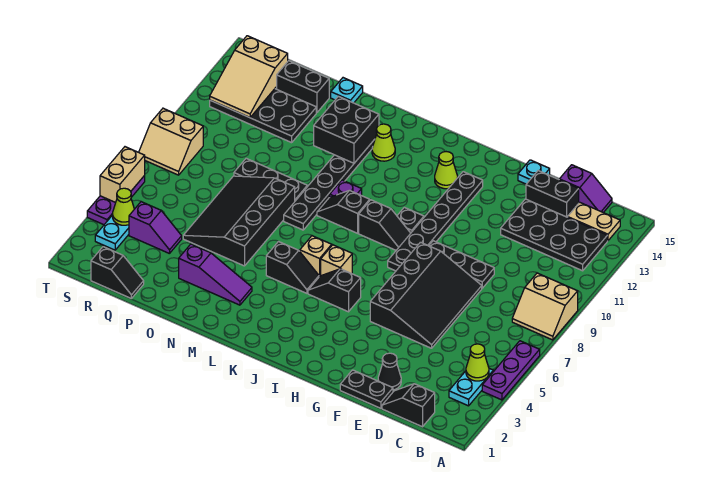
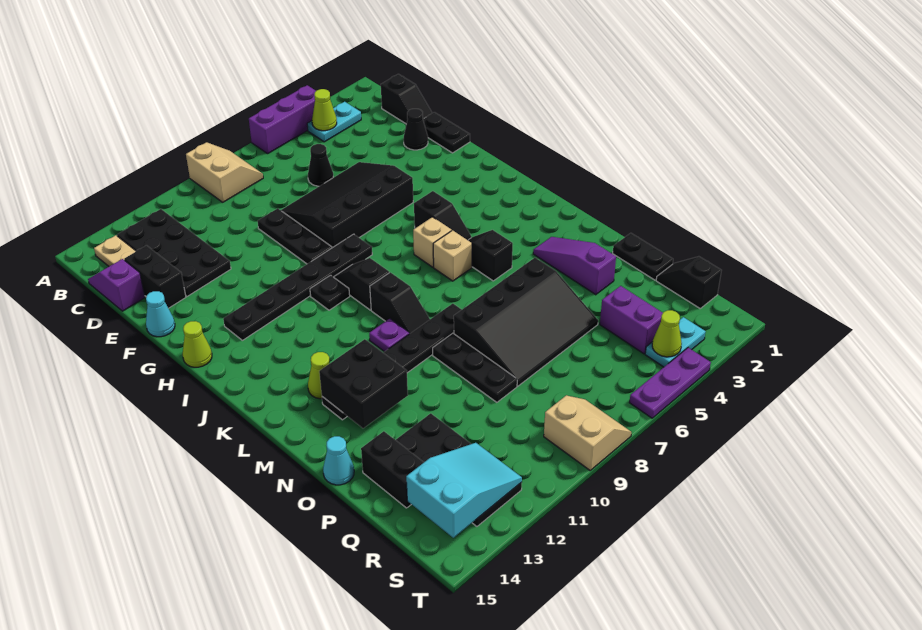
purple plate A4:A6 level 1 -> purple brick A4:A6 level 1
none -> black cone D6 level 1
cyan plate F15 level 1 -> cyan cone F15 level 1
lime cone I13 level 1 -> lime cone H15 level 1
none -> black plate O1:P1 level 1
cyan plate O15 level 1 -> cyan cone O15 level 1
purple slope Q4:R4 level 1 top R -> purple brick Q4:R4 level 1
tan slope R12:S14 level 2 top 14 -> cyan slope R12:S14 level 2 top 14
tan brick T5:T6 level 2 -> none

